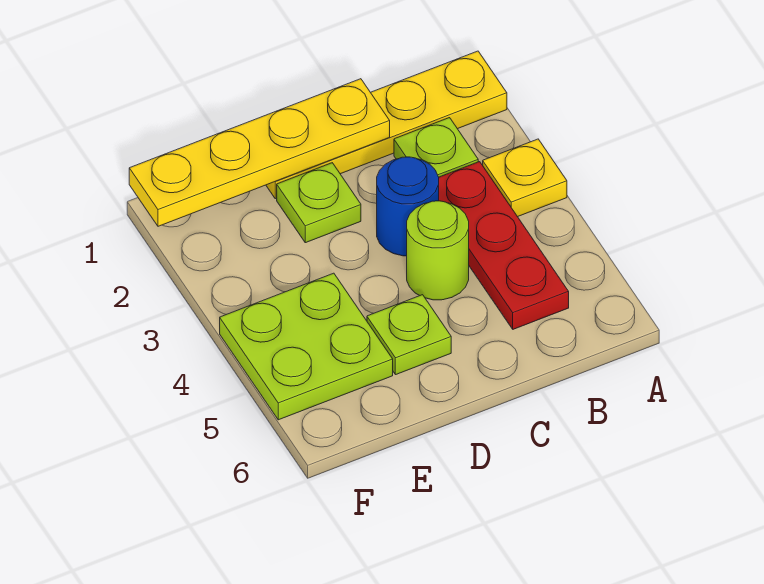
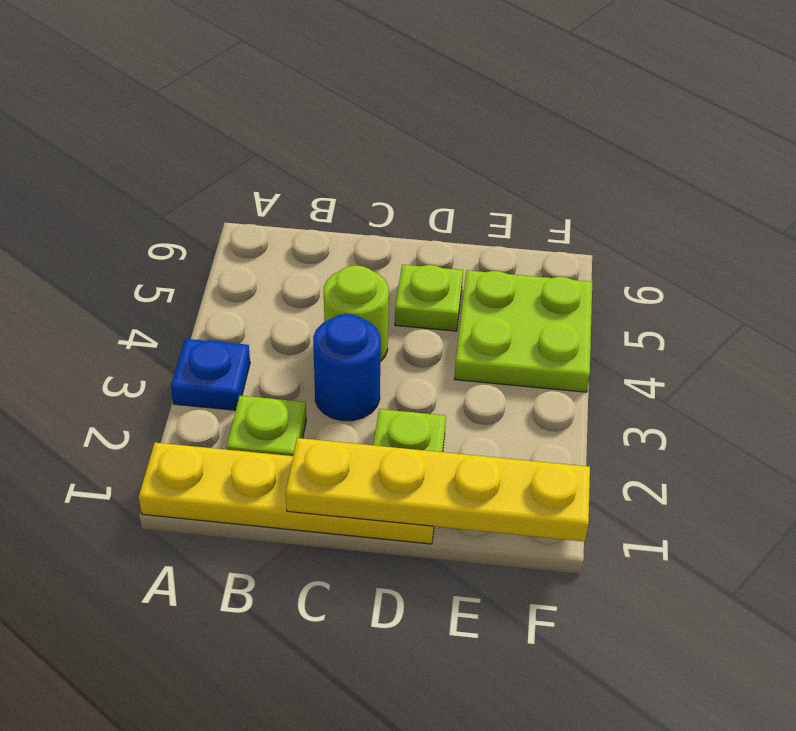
yellow plate A3 level 1 -> blue plate A3 level 1
red plate B3:B5 level 1 -> none

